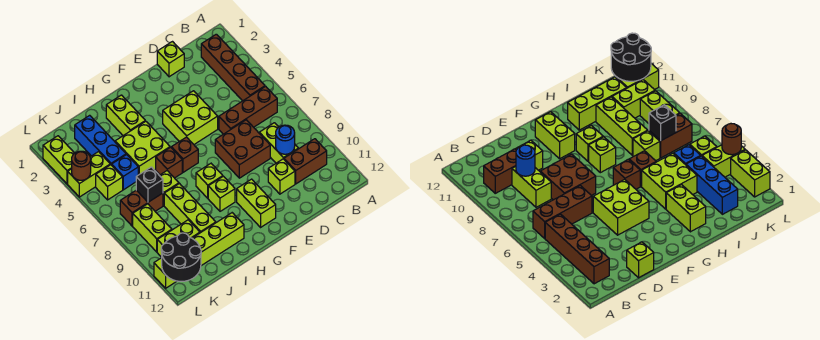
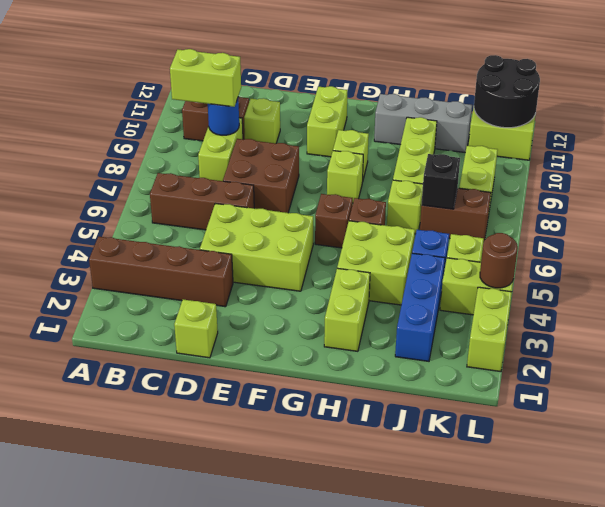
brown brick B2:B5 level 1 -> brown brick A3:D3 level 1
lime brick E4:F5 level 1 -> lime brick D4:F5 level 1
lime brick H11:J11 level 1 -> grey brick H11:J11 level 1
lime brick J10:K10 level 1 -> lime brick B9:C9 level 3

